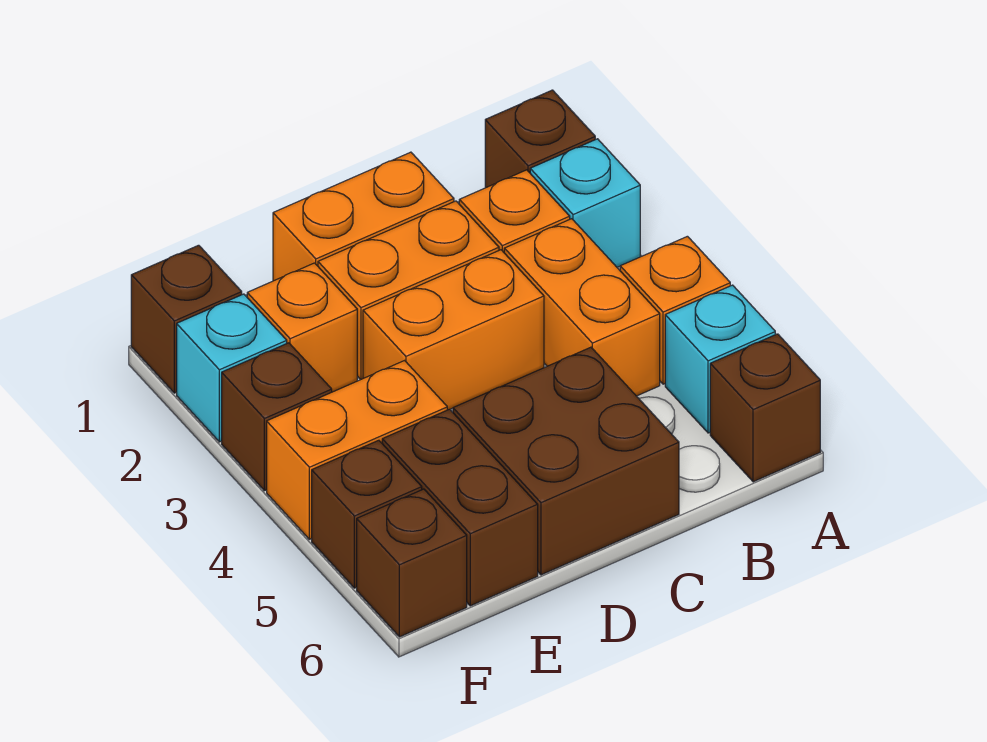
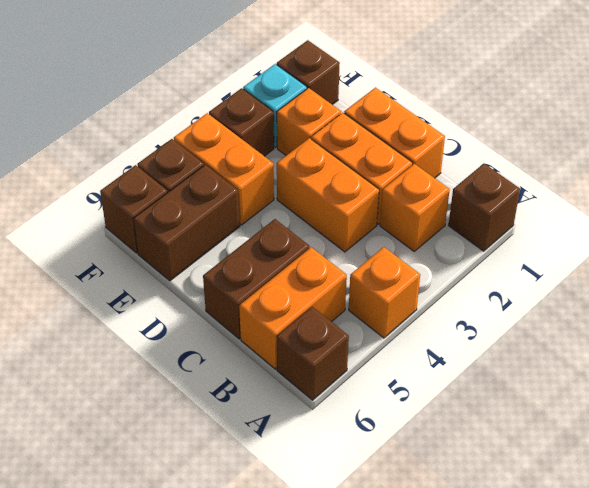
cyan brick A2 level 1 -> none
cyan brick A5 level 1 -> none
orange brick B3:B4 level 1 -> orange brick B5:B6 level 1
brown brick C5:D6 level 1 -> brown brick C5:C6 level 1

